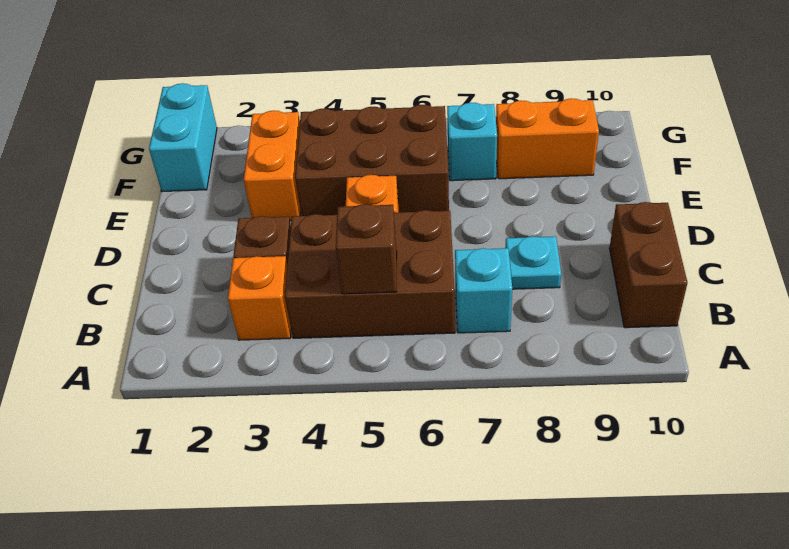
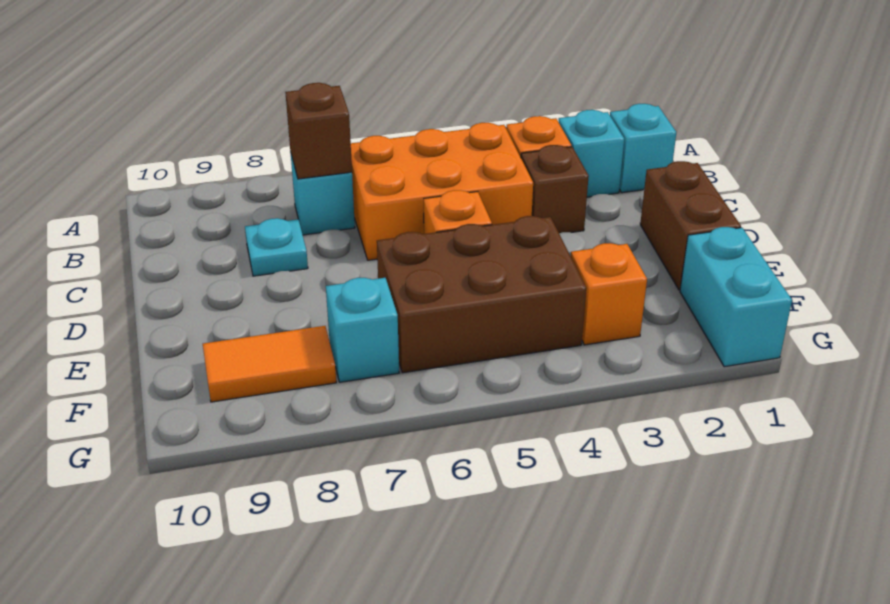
none -> cyan brick B1 level 1
none -> cyan brick B2 level 1
brown brick B4:C6 level 1 -> orange brick B4:C6 level 1
brown brick B5 level 2 -> brown brick B7 level 2
brown brick B10:C10 level 1 -> brown brick D1:E1 level 1
orange brick E3:F3 level 1 -> orange brick F3 level 1
orange brick F8:F9 level 1 -> orange tile F8:F9 level 1

